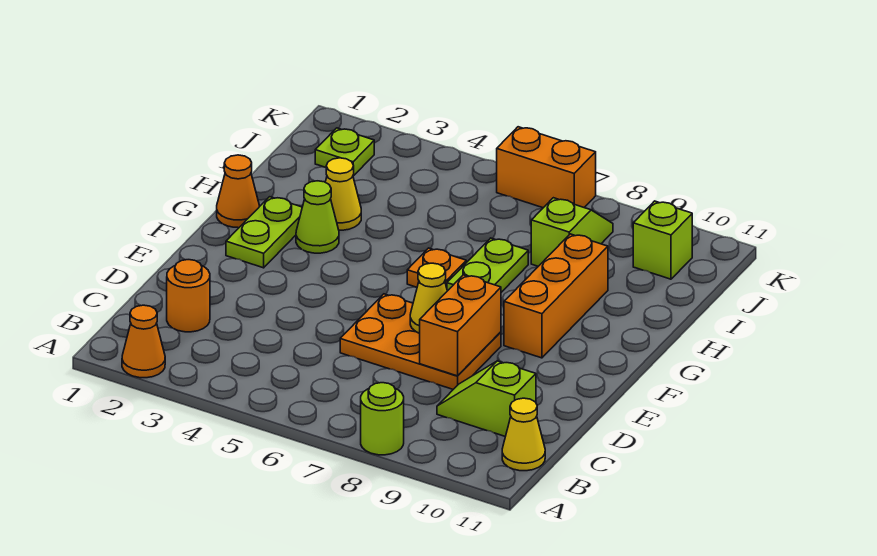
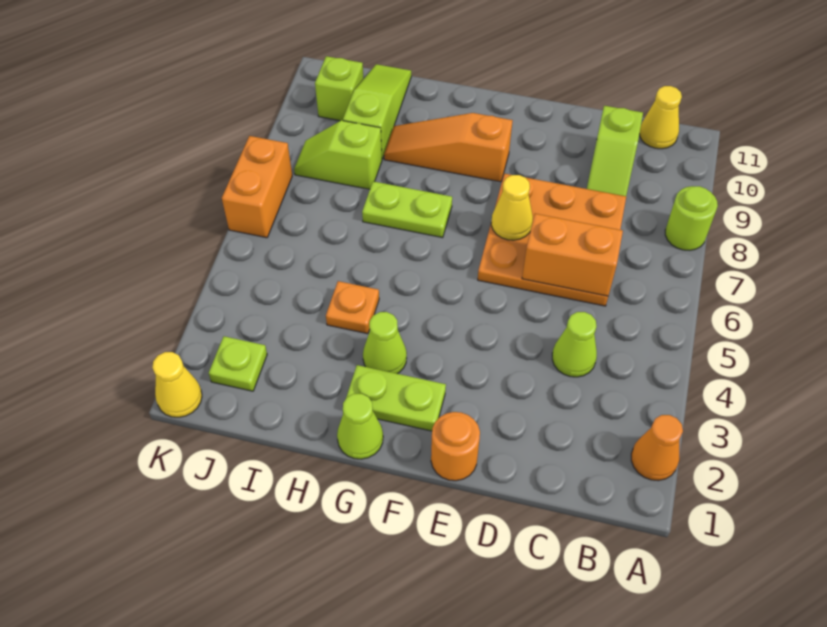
orange round brick C2 level 1 -> orange round brick E1 level 1
none -> lime cone C4 level 1
orange plate D6:E8 level 1 -> orange plate C6:E8 level 1
orange brick D8:E8 level 2 -> orange brick C6:D6 level 2
orange brick F9:H9 level 1 -> orange slope F9:H9 level 1 top F
orange cone G1 level 1 -> lime cone G1 level 1
orange plate G6 level 1 -> orange plate H4 level 1
yellow cone H3 level 1 -> yellow cone K1 level 1
none -> lime slope I9:I11 level 1 top 9

